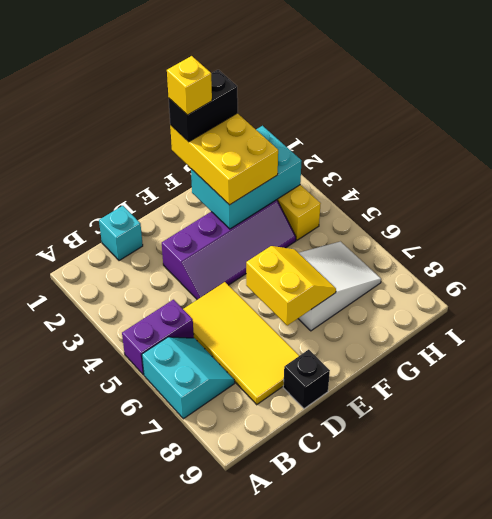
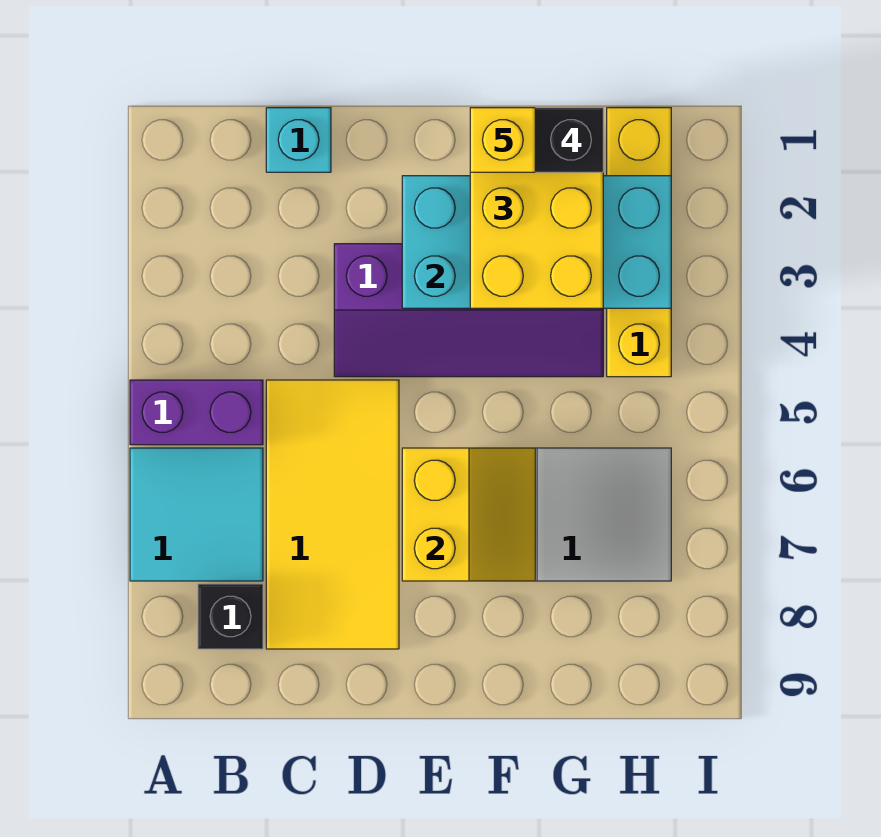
cyan slope A6:B7 level 1 top A -> cyan tile A6:B7 level 1
black brick D9 level 1 -> black brick B8 level 1
cyan brick F2:H3 level 2 -> cyan brick E2:H3 level 2

